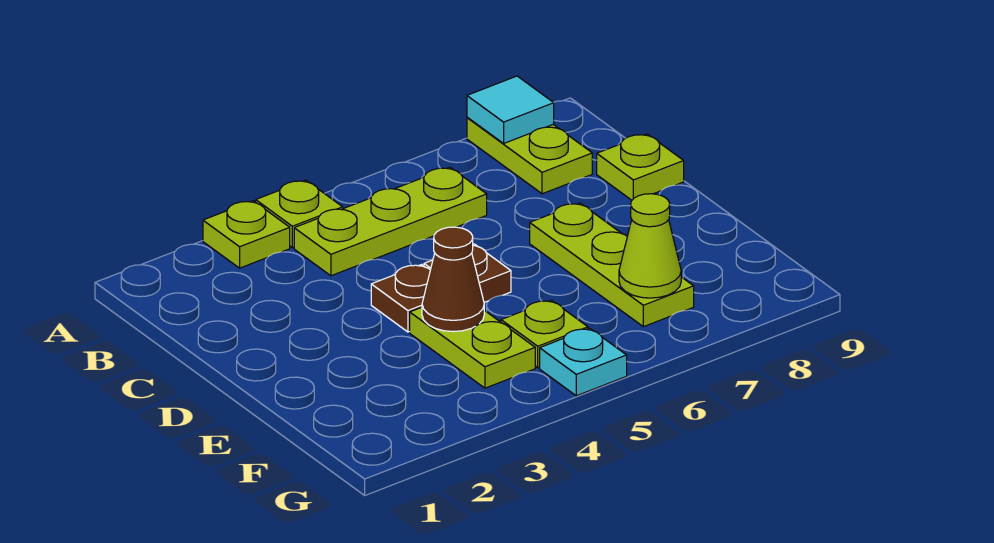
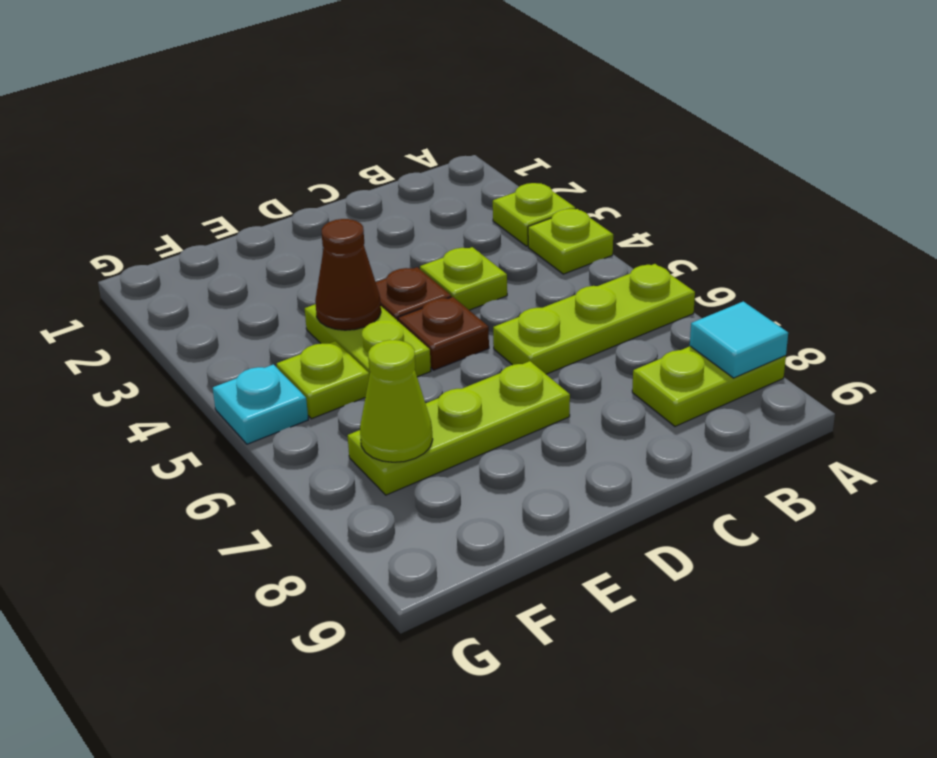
lime plate B4:B6 level 1 -> lime plate A6:C6 level 1
lime plate C9 level 1 -> lime plate C4 level 1
lime plate E4:F4 level 1 -> lime plate E4:E5 level 1

